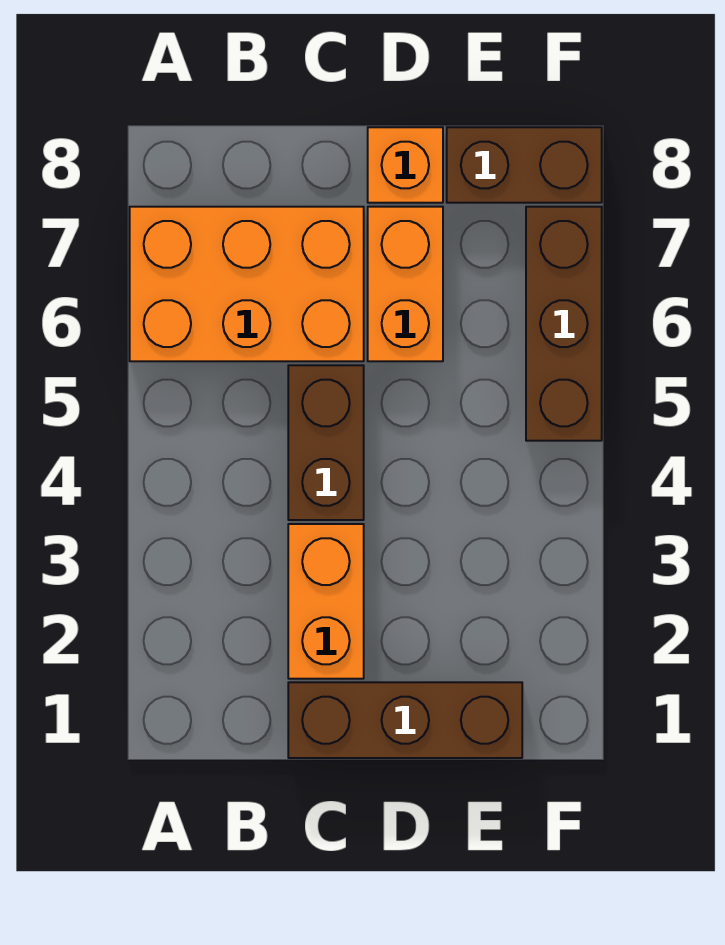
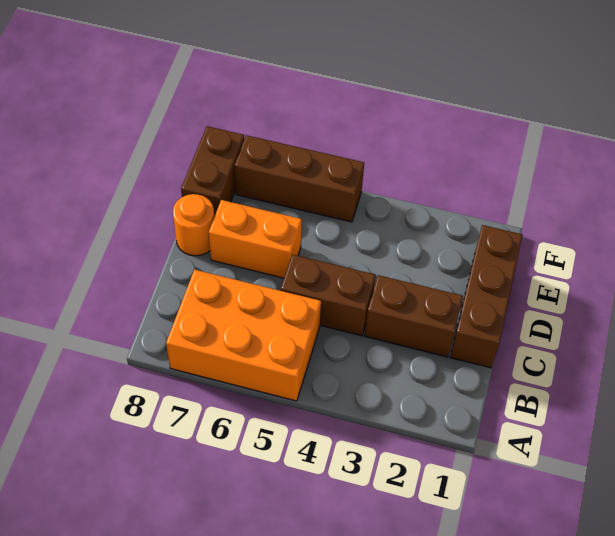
orange brick A6:C7 level 1 -> orange brick A5:B7 level 1
orange brick C2:C3 level 1 -> brown brick C2:C3 level 1
orange brick D8 level 1 -> orange round brick D8 level 1

